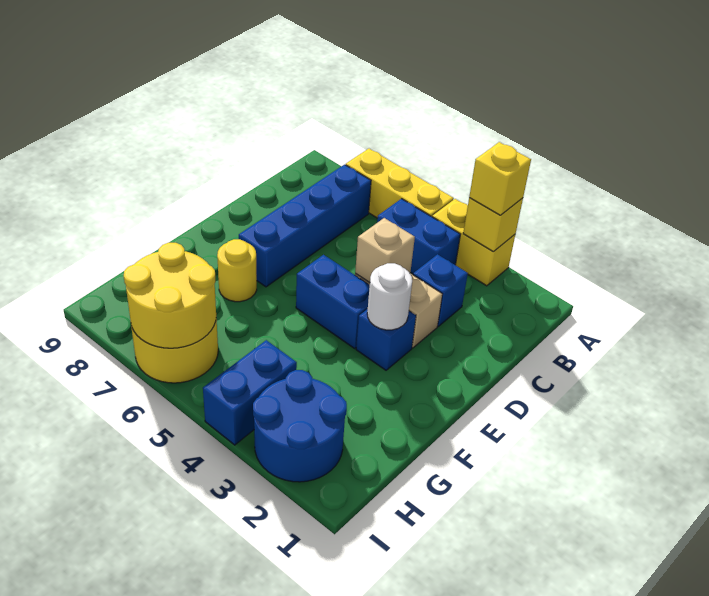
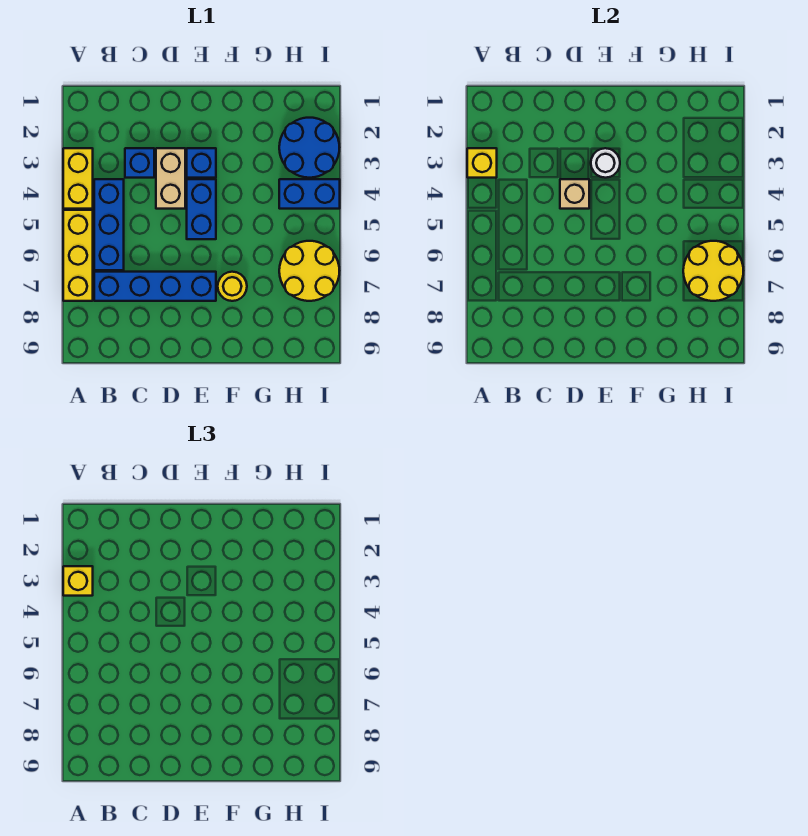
blue brick B4:B5 level 1 -> blue brick B4:B6 level 1

